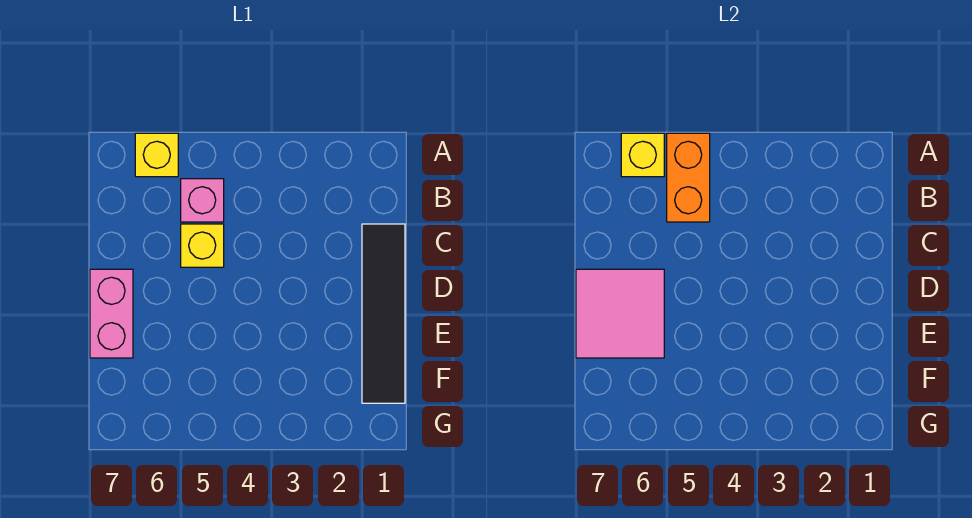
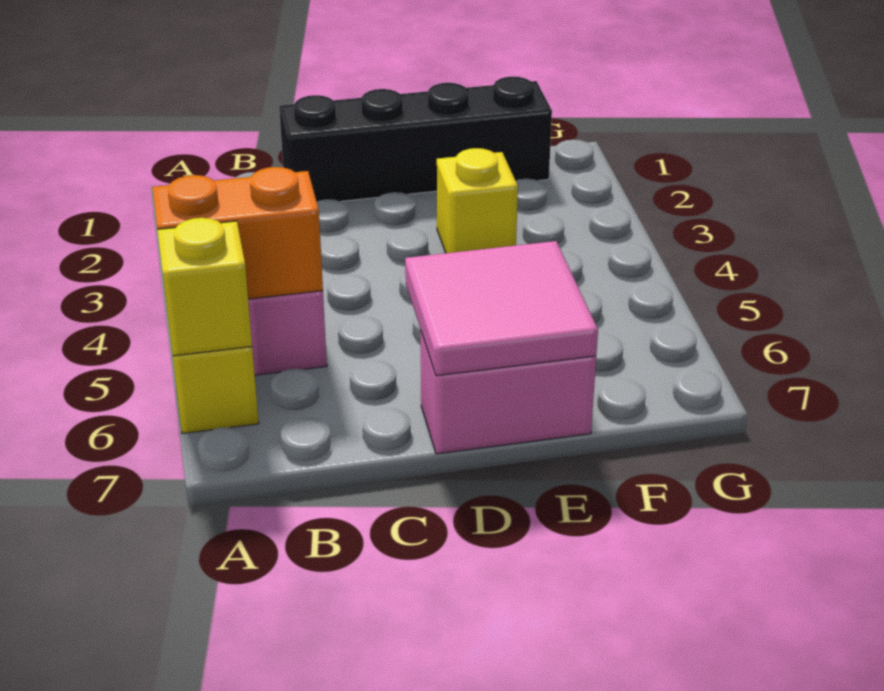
black tile C1:F1 level 1 -> black brick C1:F1 level 1
yellow brick C5 level 1 -> yellow brick E3 level 1

